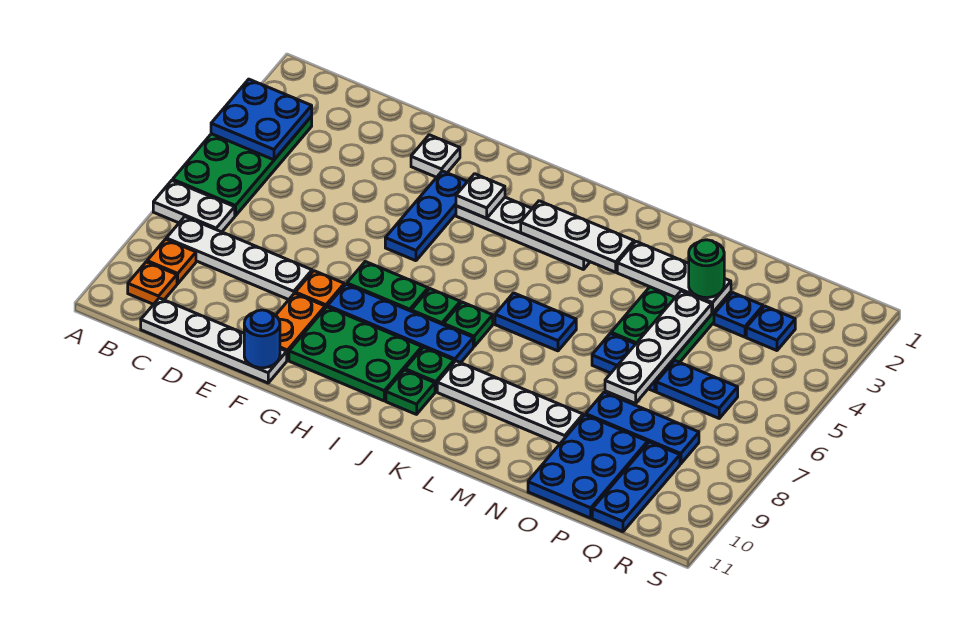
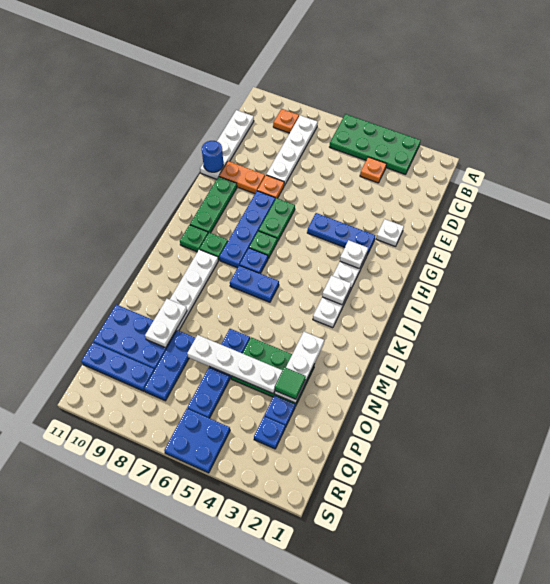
blue plate A3:B4 level 2 -> blue plate R5:S6 level 1
white plate A7:B7 level 1 -> white plate N9:O9 level 2
orange plate B10 level 1 -> orange plate C4 level 1
green plate G9:I10 level 1 -> green plate G10:I10 level 1
white plate J3:L3 level 2 -> white plate J3 level 2
green plate J7 level 1 -> blue plate J7 level 1
blue plate K6:L6 level 1 -> blue plate K6:K7 level 1
green round brick O3 level 3 -> green tile O3 level 3

